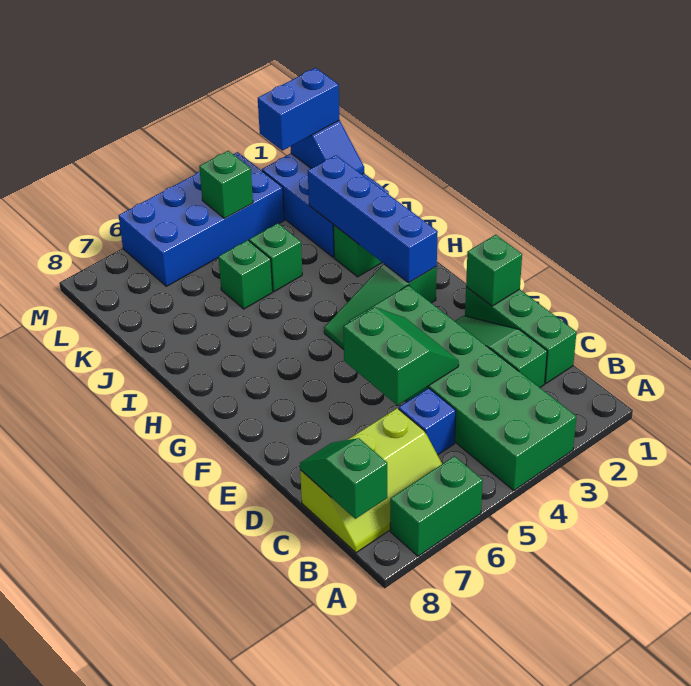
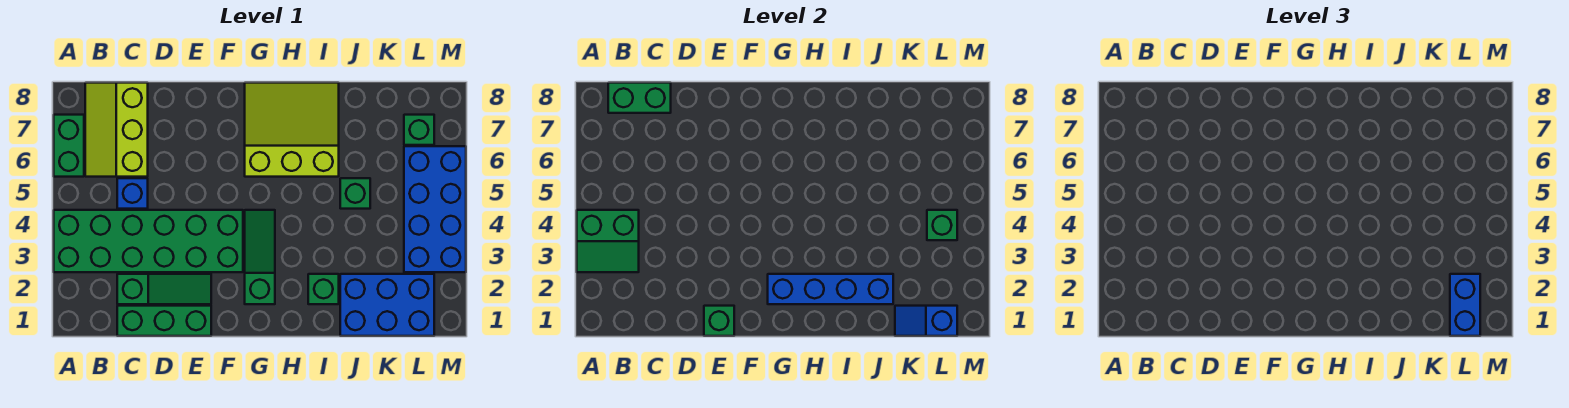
green slope B8:C8 level 2 top B -> green brick B8:C8 level 2
green slope D4:E5 level 2 top 5 -> green slope A3:B4 level 2 top 4
none -> lime slope G6:I8 level 1 top 6
green brick J4 level 1 -> green brick L7 level 1

